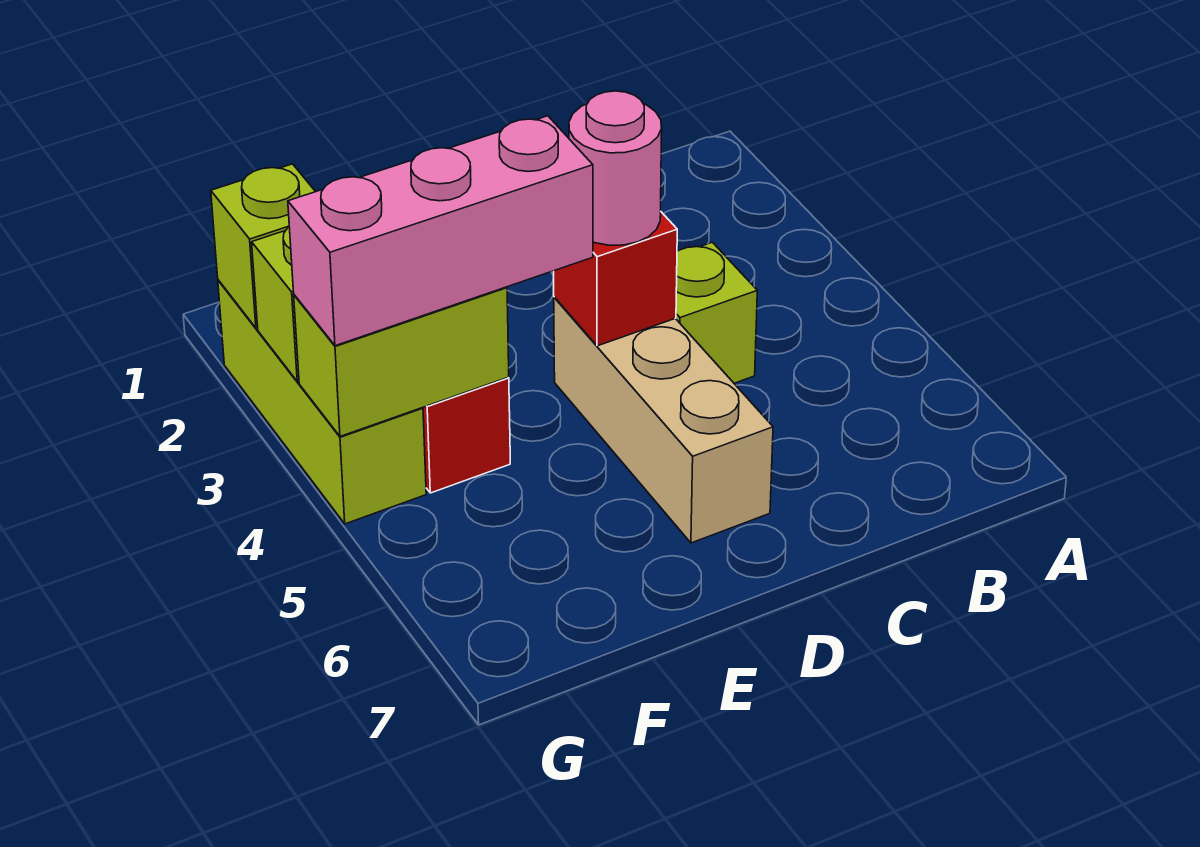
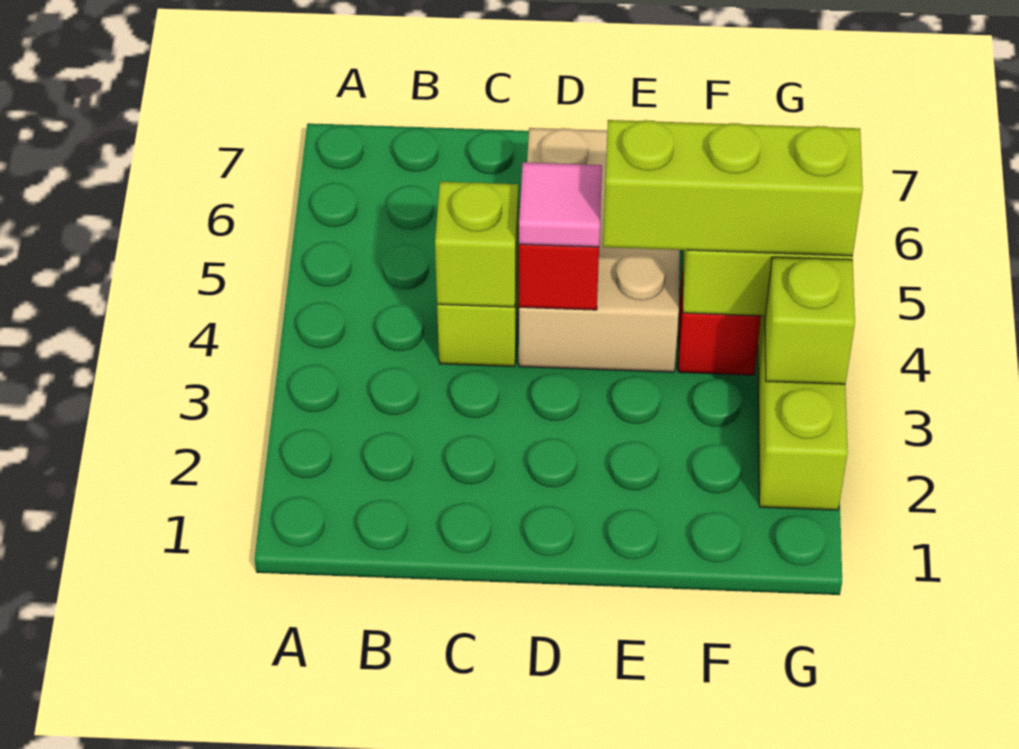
tan brick D4:D6 level 1 -> tan brick D4:E6 level 1
pink round brick D4 level 3 -> pink tile D4 level 3
pink brick E4:G4 level 3 -> lime brick E4:G4 level 3
lime brick G2 level 2 -> lime brick C4 level 2

